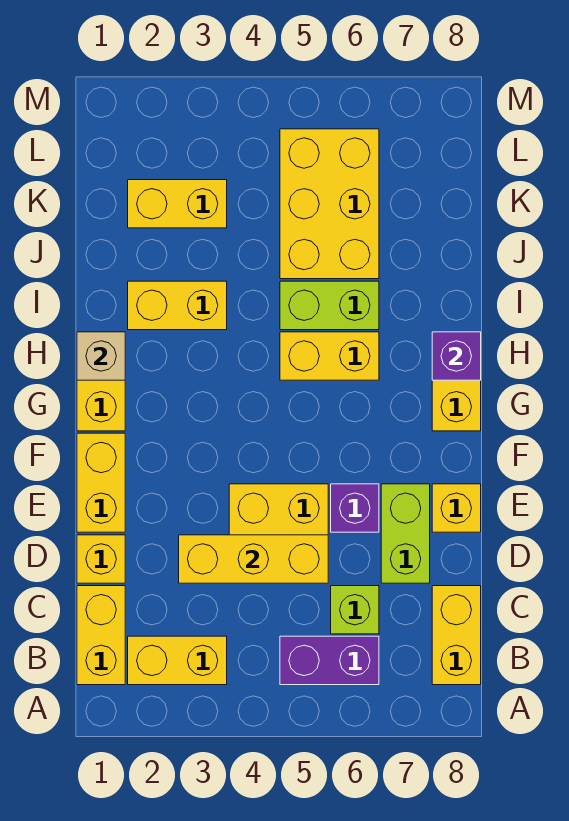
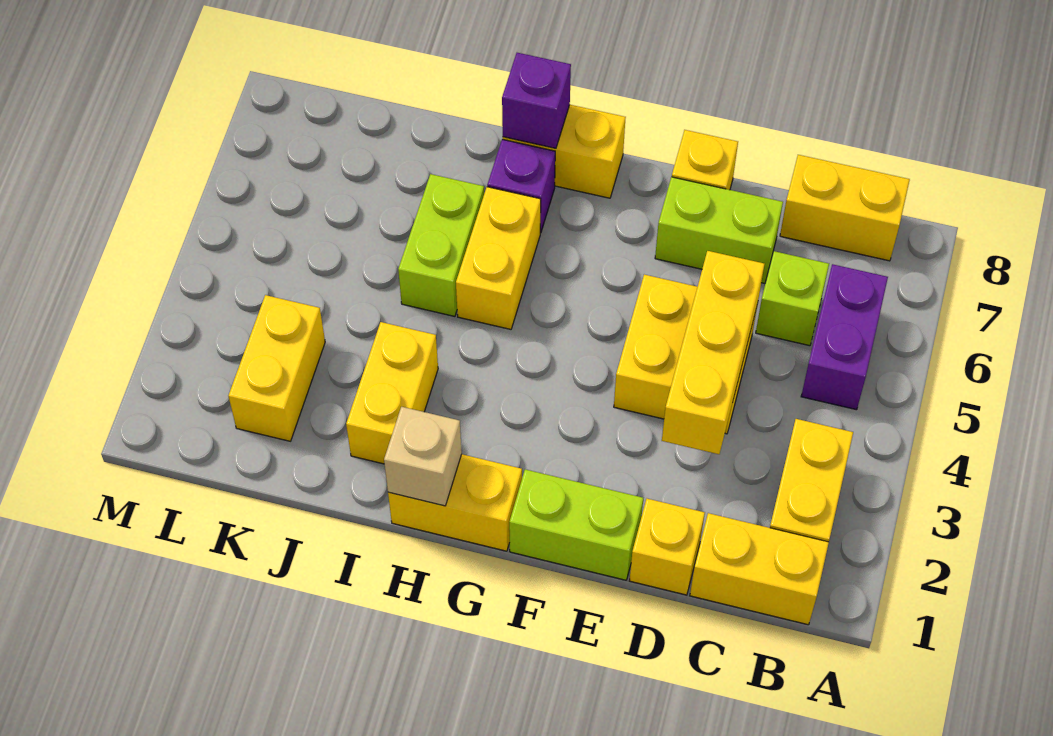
yellow brick E1:F1 level 1 -> lime brick E1:F1 level 1
purple brick E6 level 1 -> purple brick H7 level 1
yellow brick J5:L6 level 1 -> none

